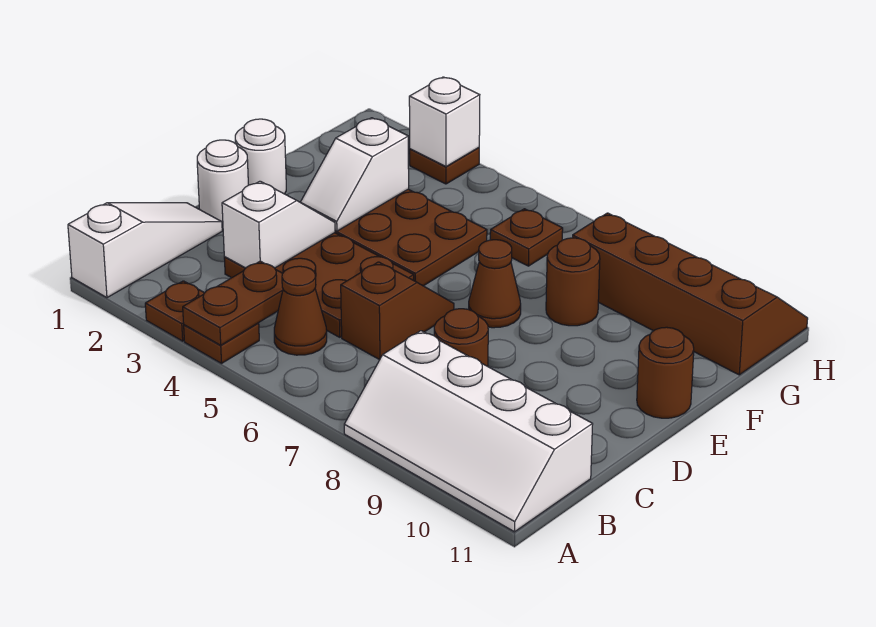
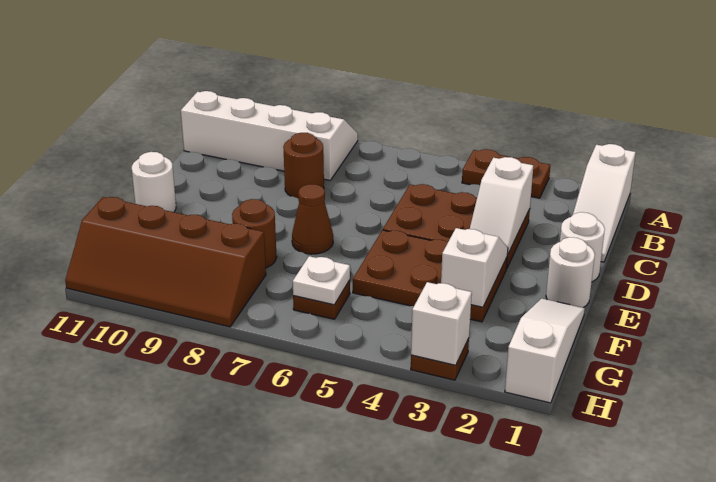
brown plate A4:B4 level 2 -> none
brown cone B5 level 1 -> none
brown slope C6:D6 level 1 top C -> none
brown round brick E11 level 1 -> white round brick E11 level 1
none -> white slope F1:H1 level 1 top H
none -> white plate G6 level 2

